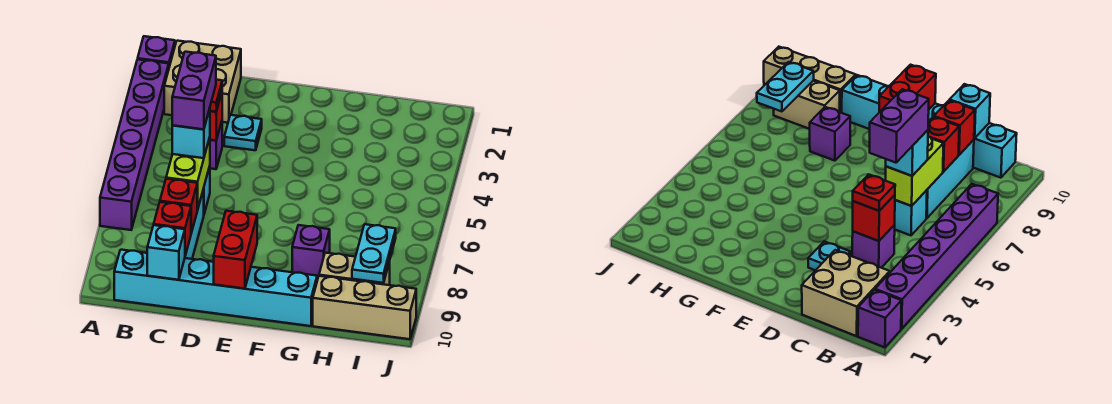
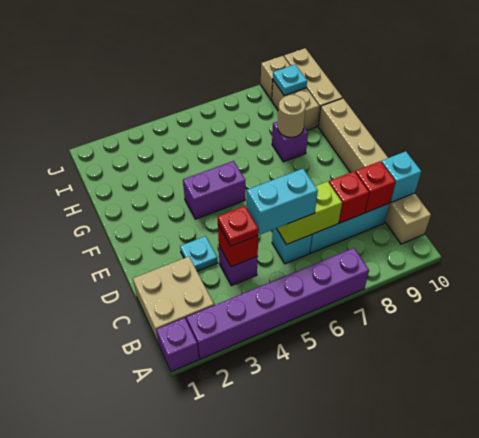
cyan brick B10:G10 level 1 -> tan brick B10:G10 level 1
purple brick C5:C6 level 4 -> purple brick F4:F5 level 1
cyan brick C6 level 3 -> cyan brick C5:C6 level 3
red brick E9:E10 level 2 -> none
none -> tan round brick G8 level 2
cyan plate I8:I9 level 2 -> cyan plate I9 level 2
none -> tan brick J9 level 1

